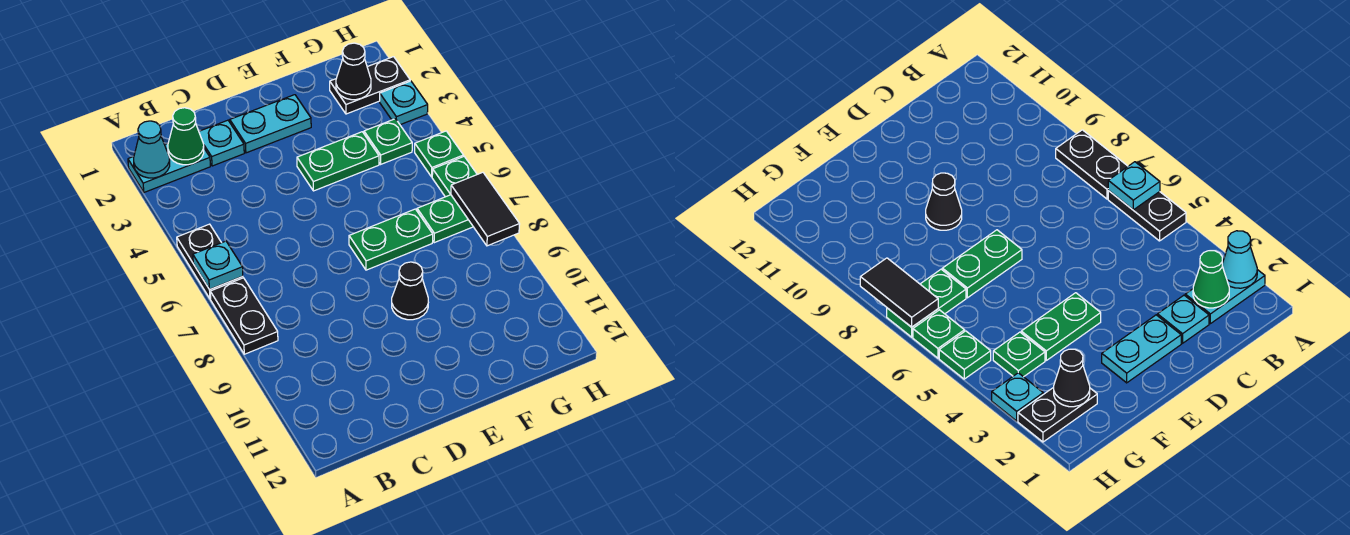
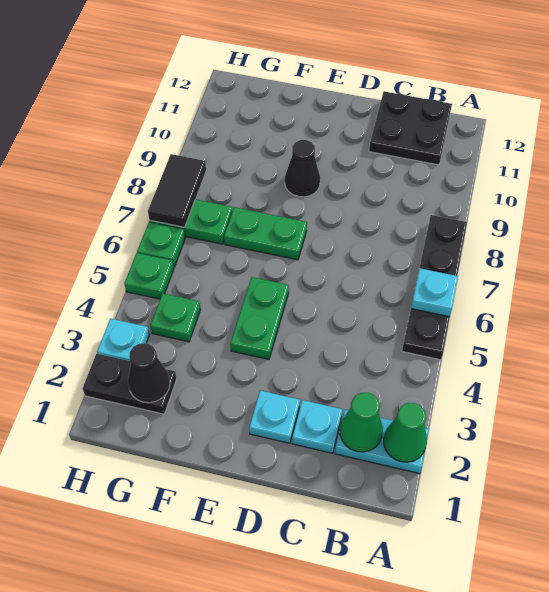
cyan cone A2 level 2 -> green cone A2 level 2
none -> black plate B11:C12 level 1
cyan plate D2:E2 level 1 -> cyan plate D2 level 1
green plate E4:F4 level 1 -> green plate E4:E5 level 1

